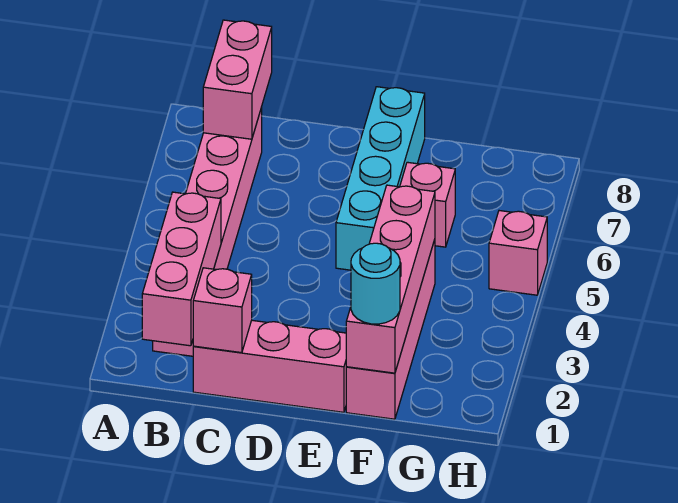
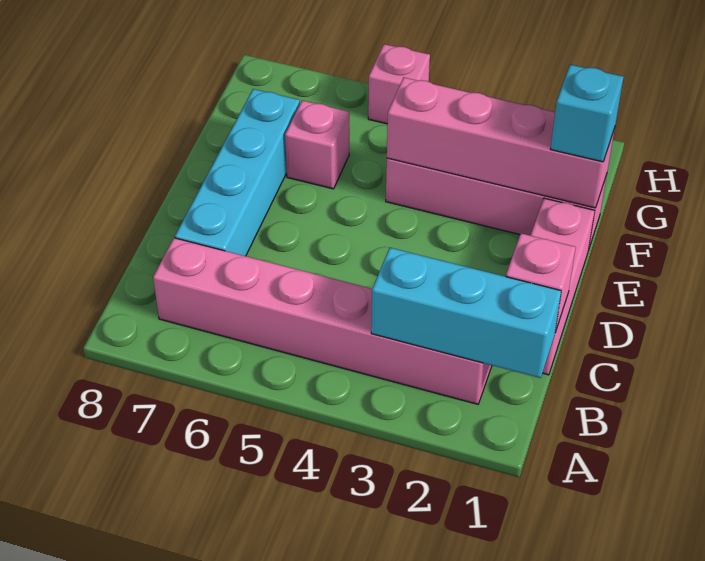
pink brick B1:B3 level 2 -> cyan brick B1:B3 level 2
pink brick B7:B8 level 2 -> none
cyan brick E5:E8 level 1 -> cyan brick C7:F7 level 1
cyan round brick F1 level 3 -> cyan brick F1 level 3

